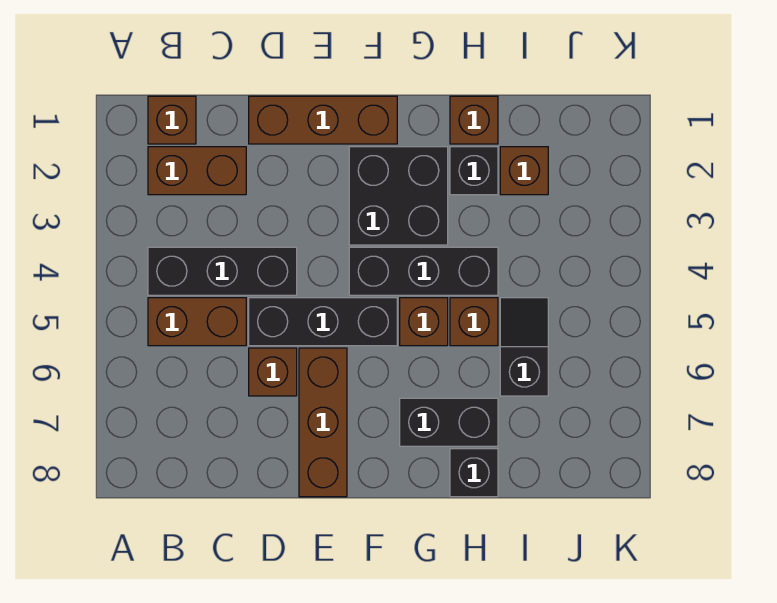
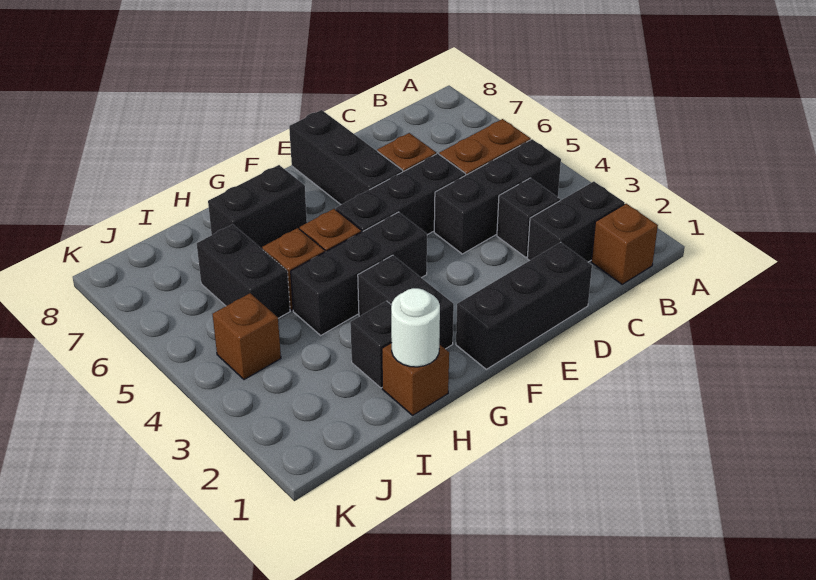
brown brick B2:C2 level 1 -> black brick B2:C2 level 1
brown brick D1:F1 level 1 -> black brick D1:F1 level 1
brown brick E6:E8 level 1 -> black brick E6:E8 level 1
black brick F2:G3 level 1 -> black brick G2:G3 level 1
none -> white round brick H1 level 2
black brick H8 level 1 -> black brick C3 level 1
brown brick I2 level 1 -> brown brick J4 level 1
black slope I5:I6 level 1 top 6 -> black brick I5:I6 level 1

